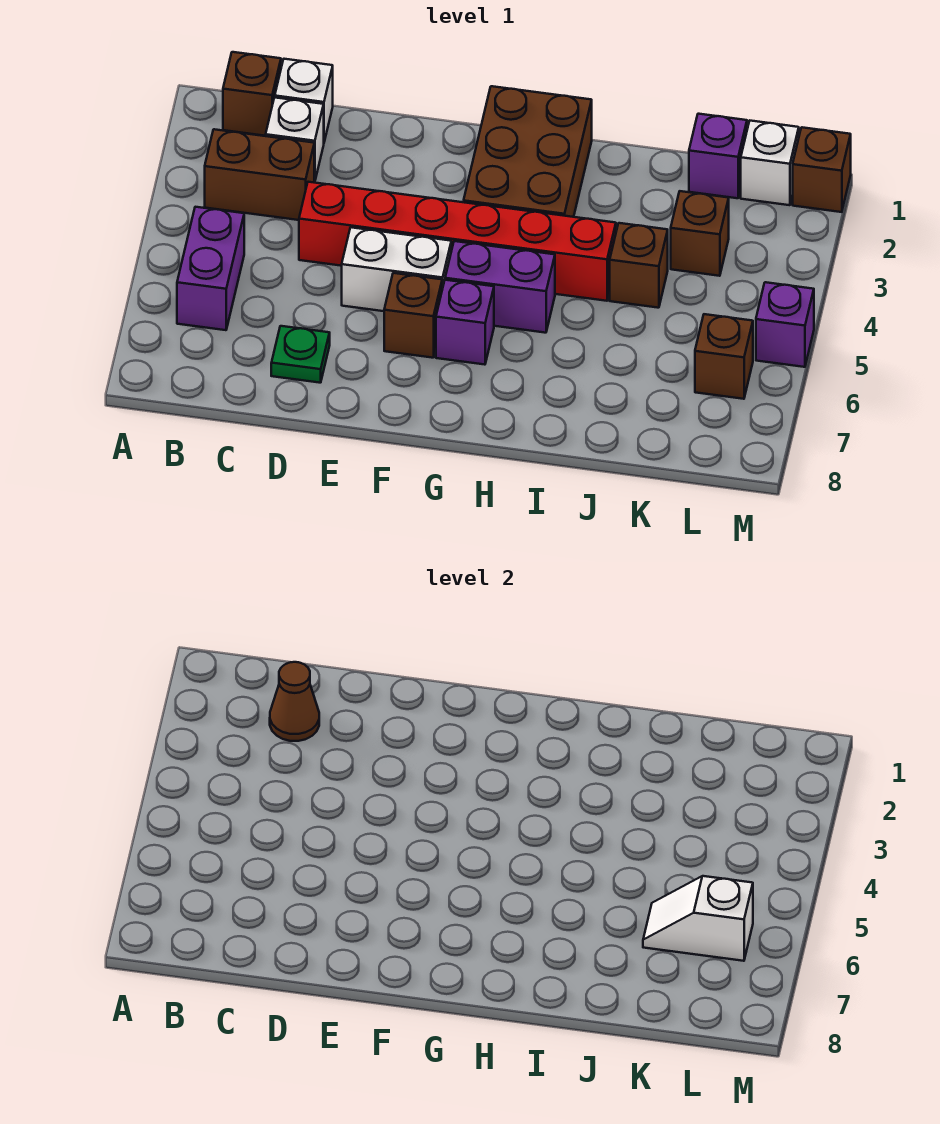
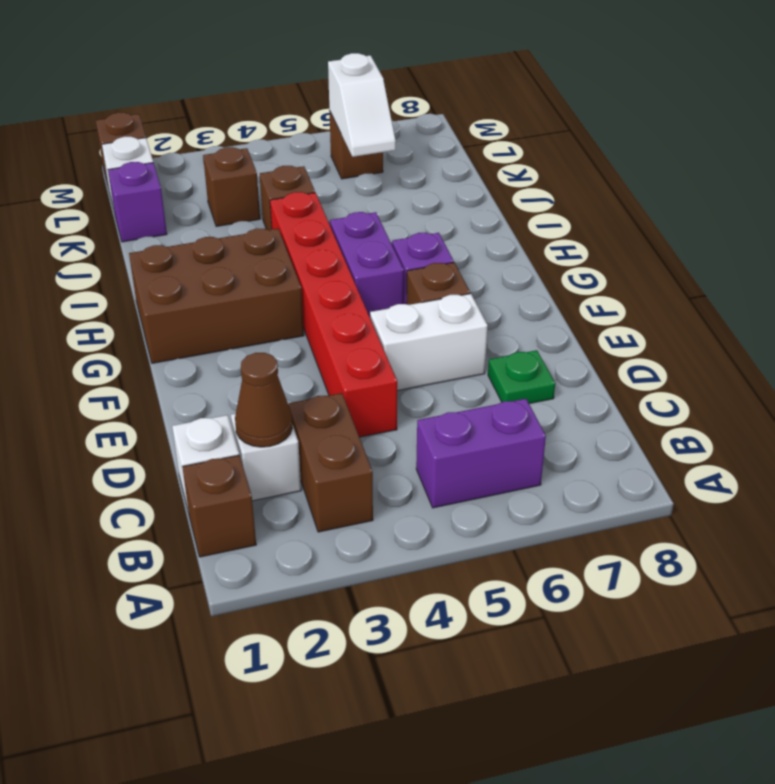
white brick E5:F5 level 1 -> white brick E5:E6 level 1
purple brick M5 level 1 -> none

